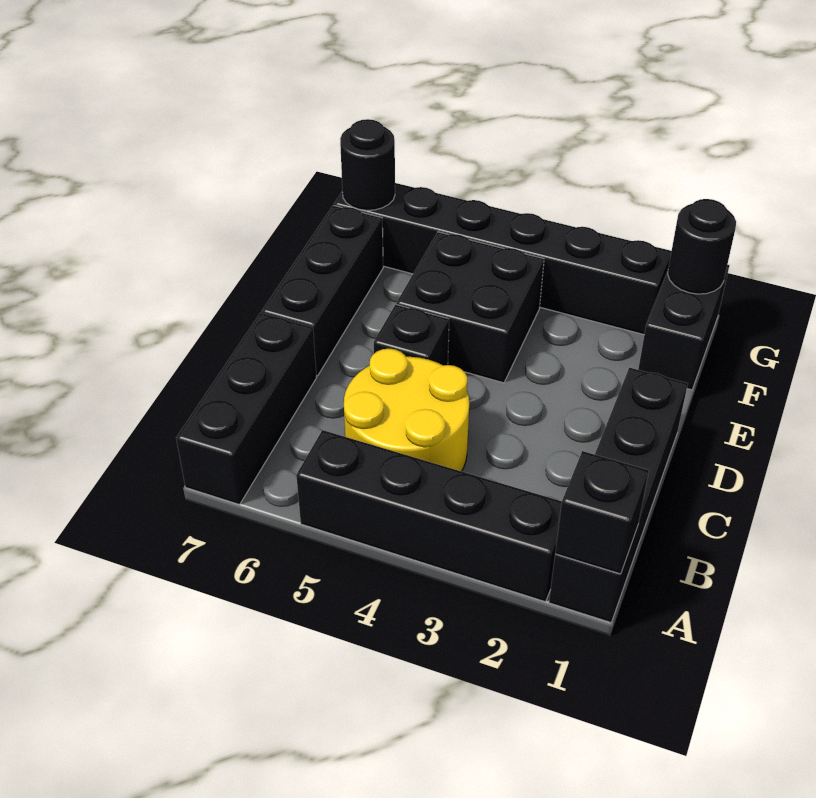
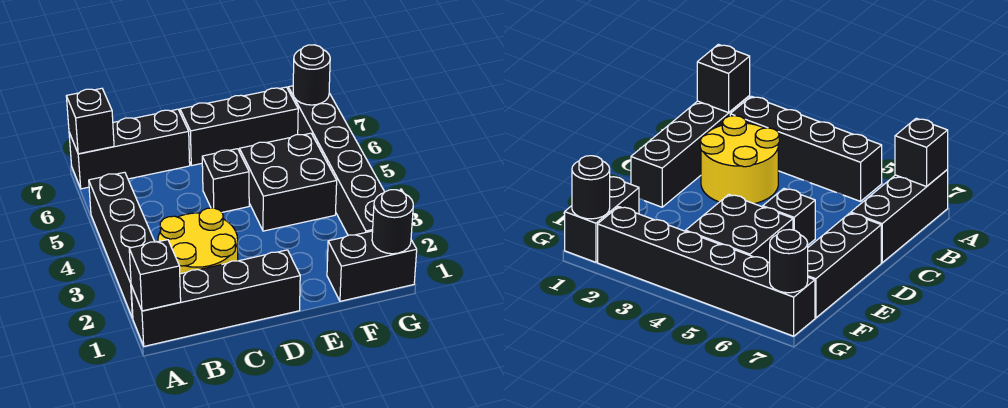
none -> black brick A7 level 2
yellow round brick B4:C5 level 1 -> yellow round brick B2:C3 level 1

